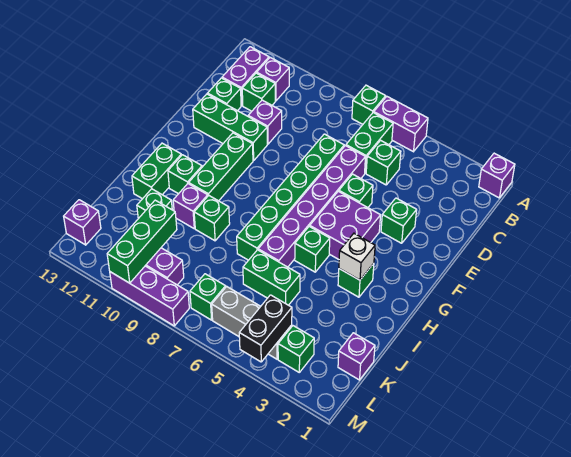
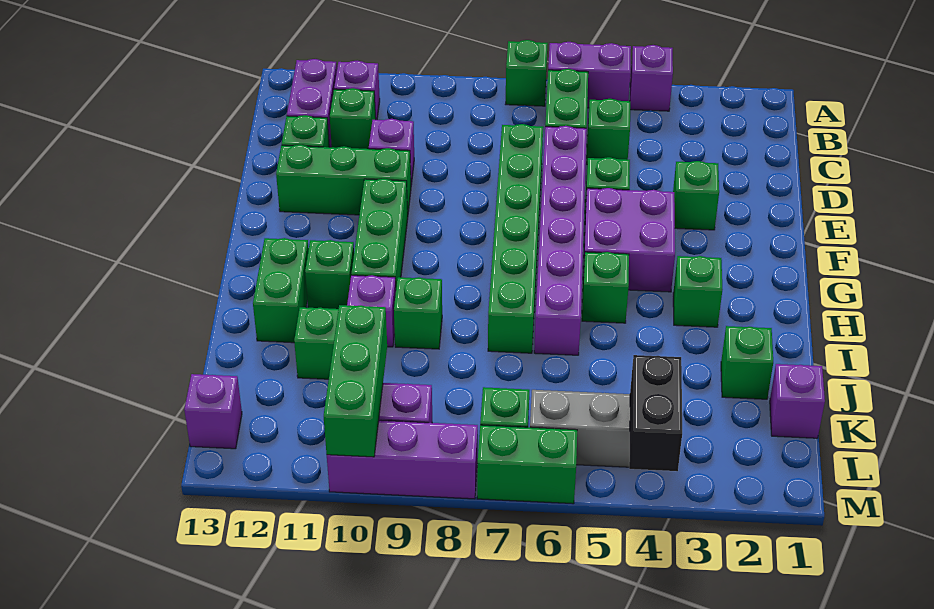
purple brick A1 level 1 -> purple brick A4 level 1
white brick H3 level 2 -> none
green brick J5:J6 level 1 -> green brick M6:M7 level 1
green brick L3 level 1 -> green brick J2 level 1

